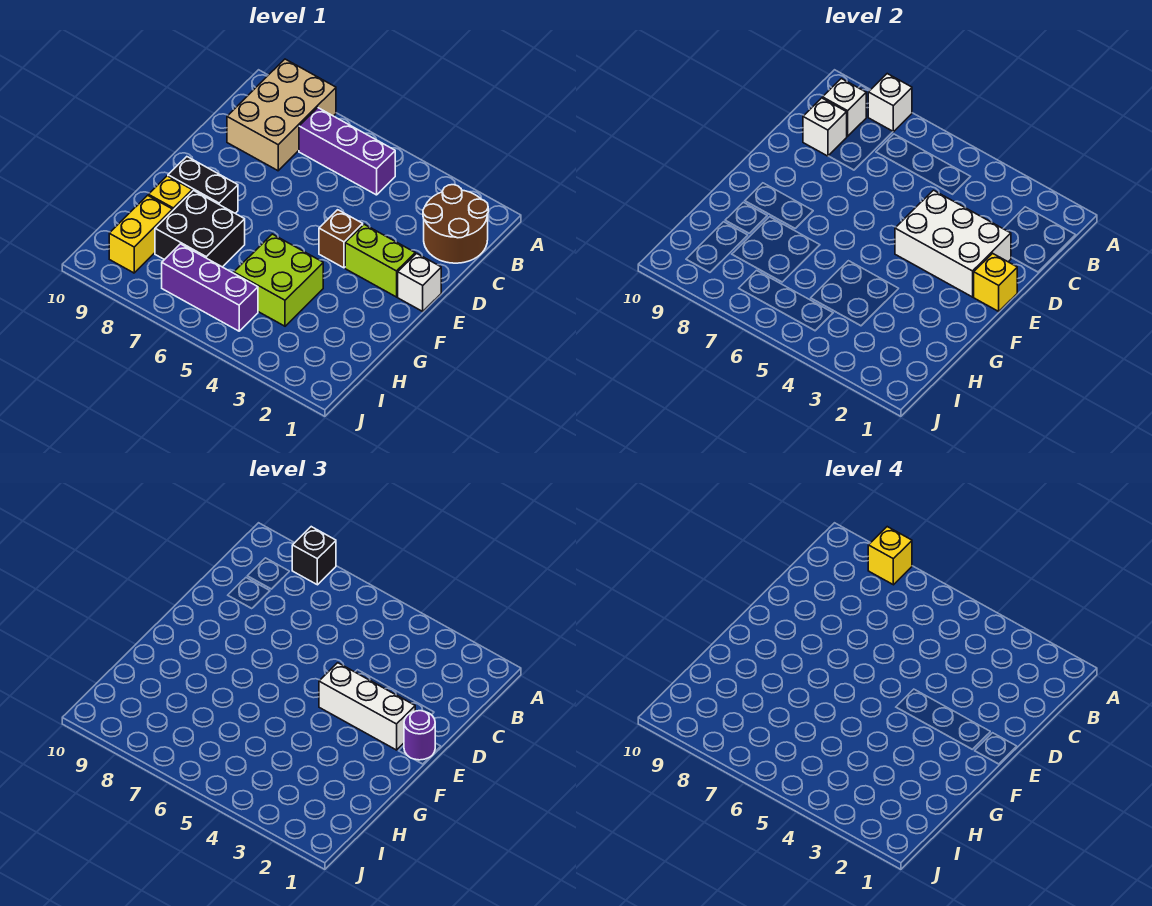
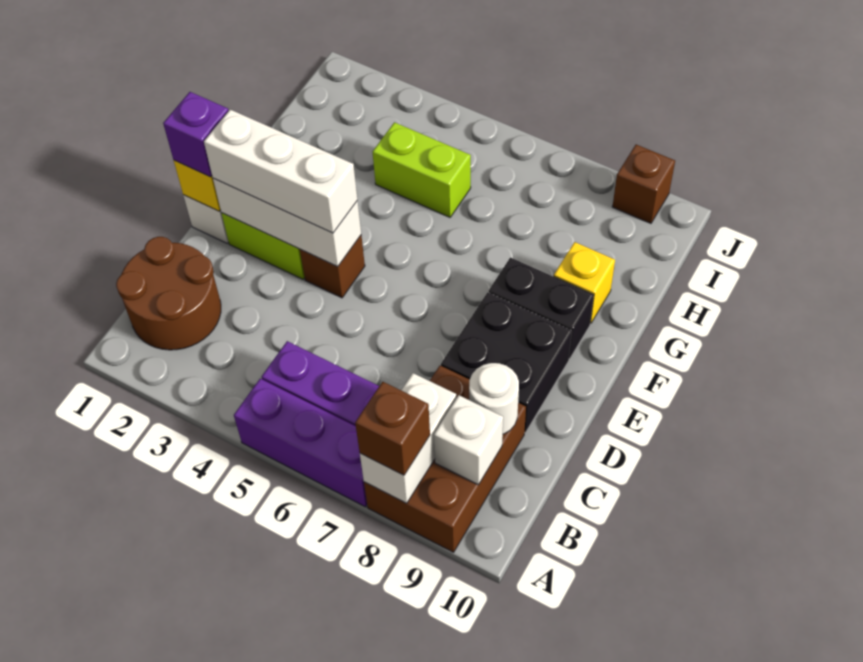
tan brick A8:C9 level 1 -> brown brick A8:C9 level 1
white brick A8 level 2 -> white brick A8:B8 level 2
black brick A8 level 3 -> brown brick A8 level 3
yellow brick A8 level 4 -> none
white brick C9 level 2 -> white round brick C9 level 2
white brick D2:E4 level 2 -> white brick E2:E4 level 2
purple round brick E1 level 3 -> purple brick E1 level 3
lime brick G4:H5 level 1 -> lime brick H4:H5 level 1
black brick G7:H8 level 1 -> black brick D8:E9 level 1
yellow brick H9:I9 level 1 -> none
purple brick I5:I7 level 1 -> purple brick A5:A7 level 1
none -> brown brick J9 level 1

